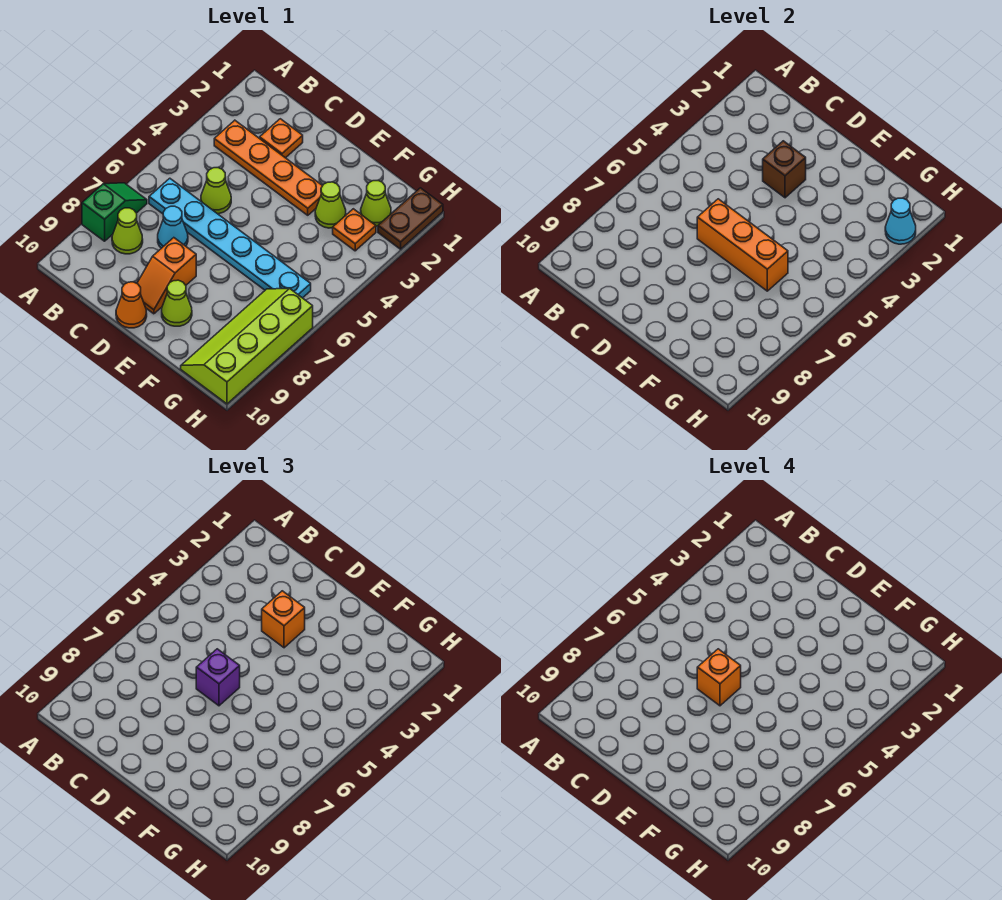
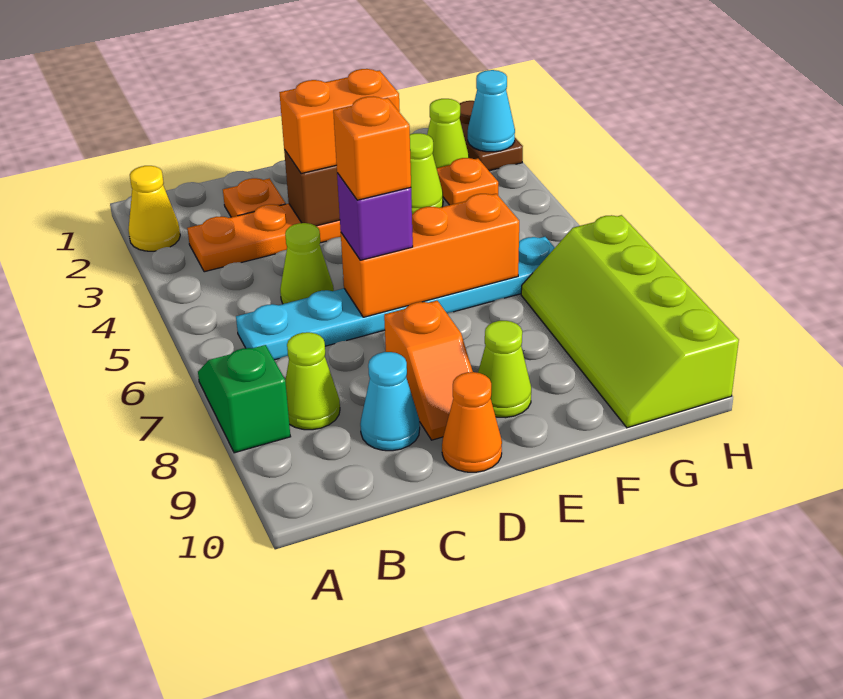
none -> yellow cone A2 level 1
cyan cone C7 level 1 -> cyan cone C9 level 1
orange brick D3 level 3 -> orange brick D3:E3 level 3

